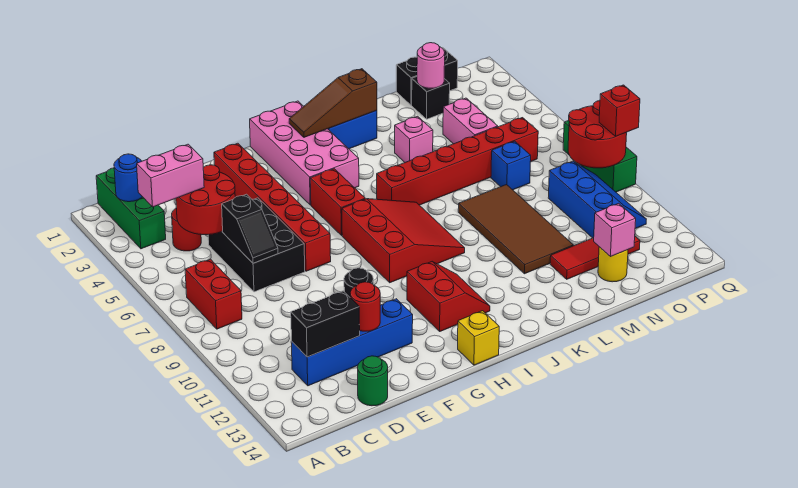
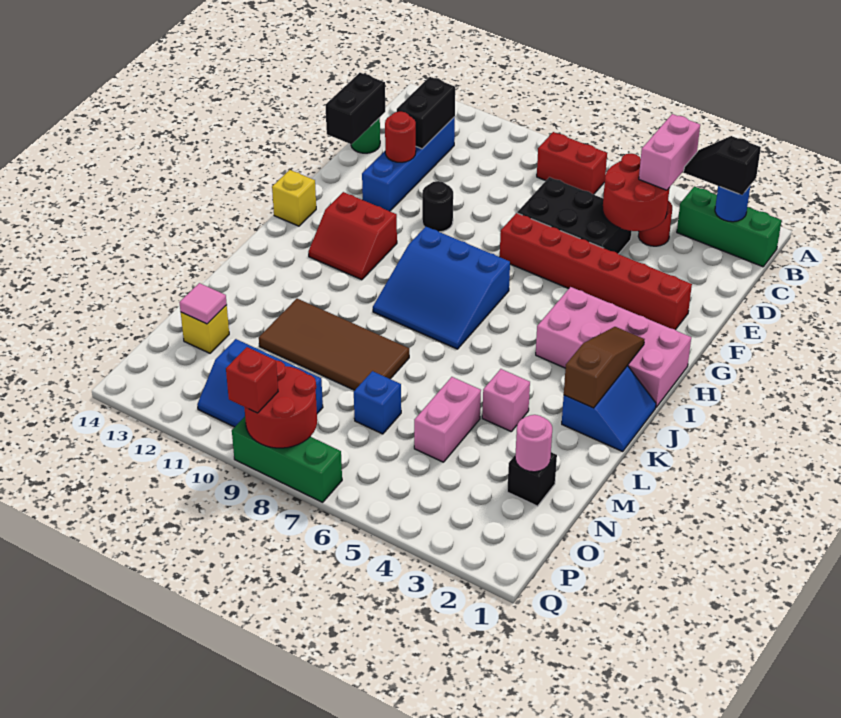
black slope D6:D7 level 2 top 6 -> black slope B2:B3 level 3 top 2
red brick H5:H6 level 1 -> none
red slope H7:J9 level 1 top H -> blue slope H7:J9 level 1 top H
red brick J6:O6 level 1 -> none
red tile M12:O12 level 1 -> none
black brick N1:O1 level 1 -> black brick D14:E14 level 2
pink brick N4:N5 level 1 -> pink brick M5:N5 level 1
yellow round brick N13 level 1 -> yellow brick N13 level 1
pink brick N13 level 2 -> pink tile N13 level 2

